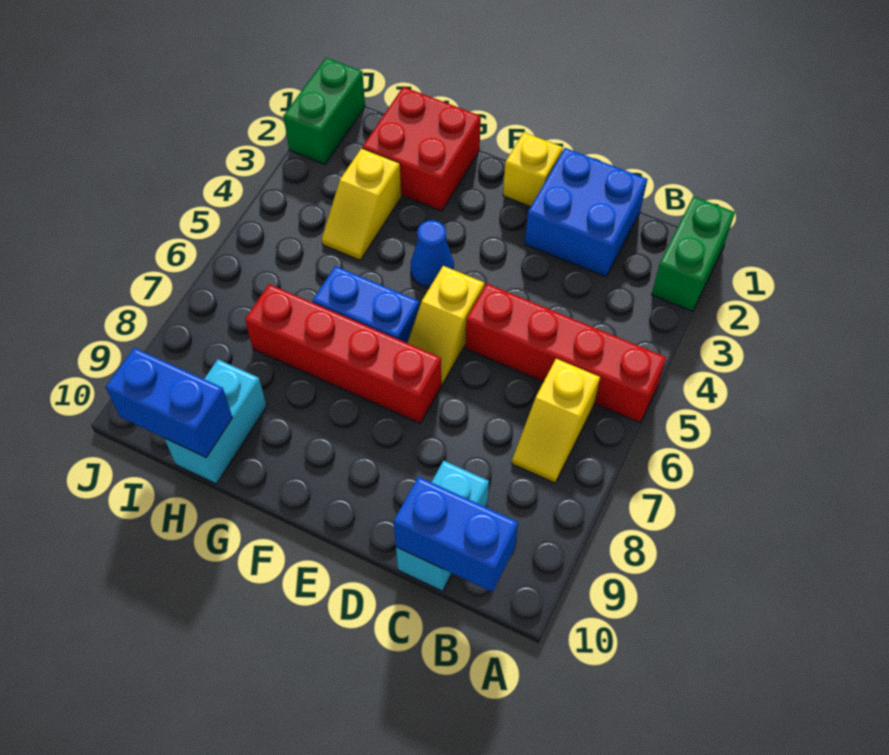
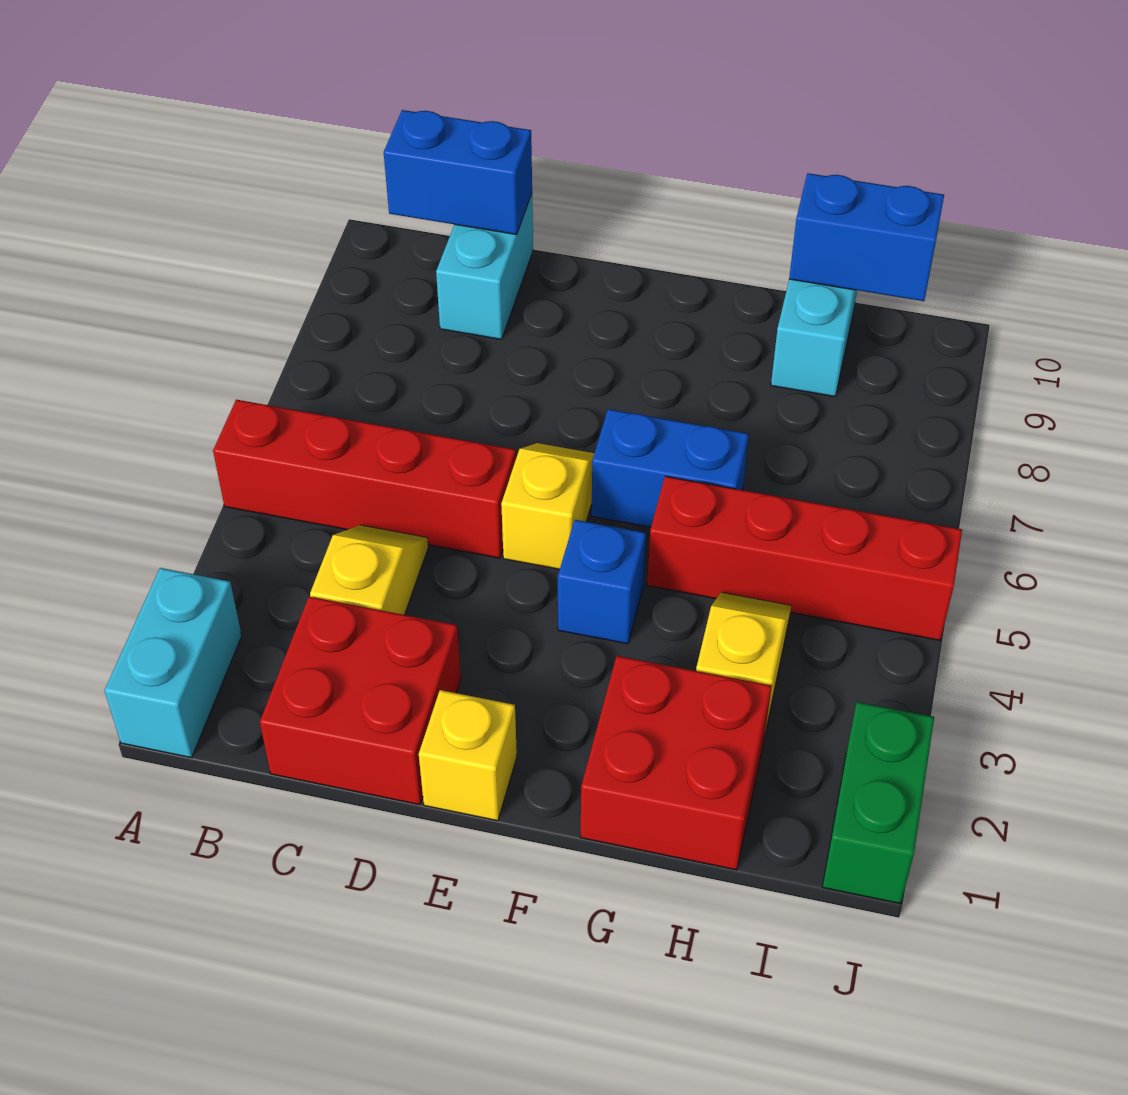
green brick A1:A2 level 1 -> cyan brick A1:A2 level 1
yellow slope B6:B7 level 1 top 6 -> yellow slope C3:C4 level 1 top 3
blue brick C1:D2 level 1 -> red brick C1:D2 level 1
red brick E7:H7 level 1 -> red brick G5:J5 level 1
blue cone F4 level 1 -> blue brick F4 level 1

